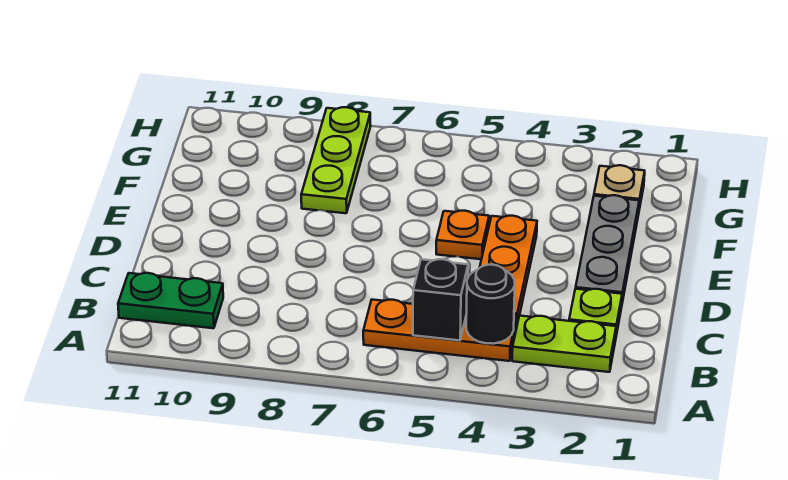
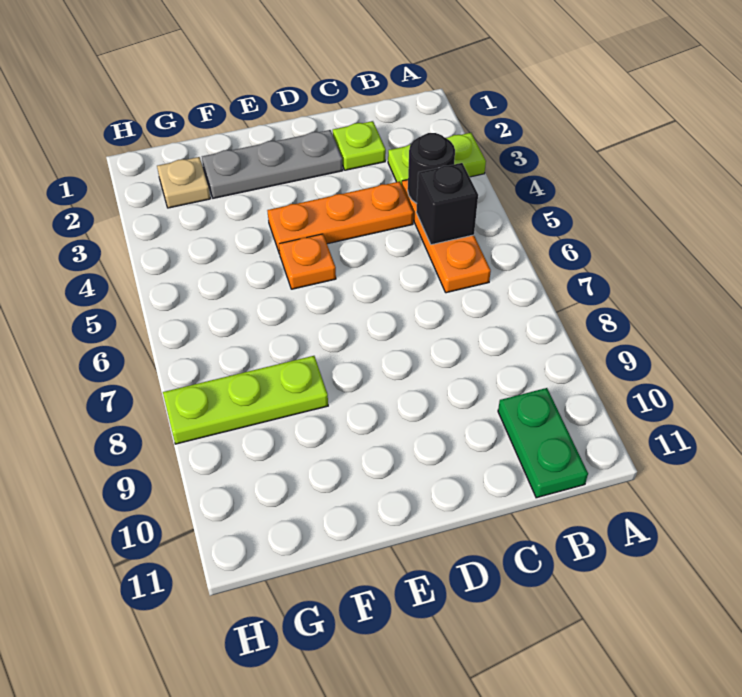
lime plate B2:B3 level 1 -> lime plate A3:B3 level 1

